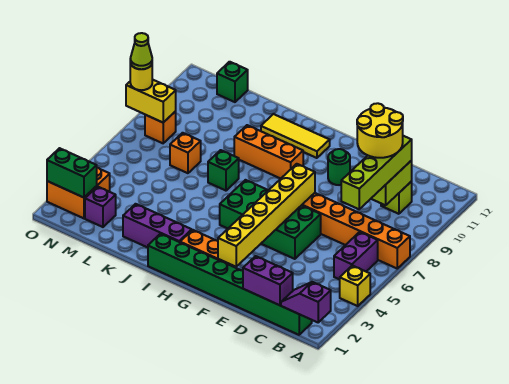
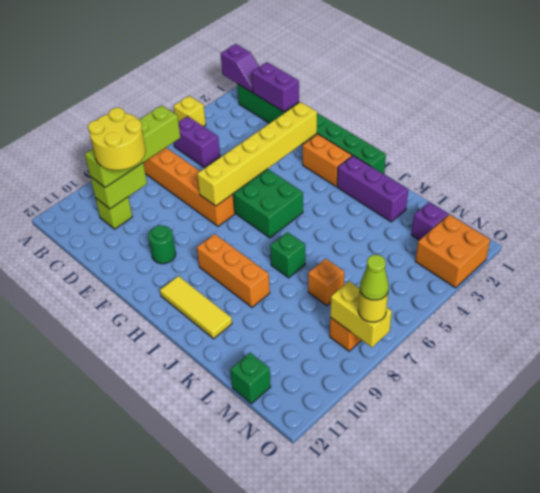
purple brick B5:B6 level 1 -> purple brick B5:C5 level 1
green brick N2:O2 level 2 -> none

